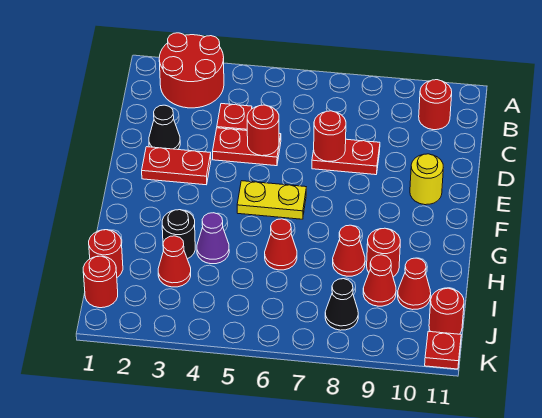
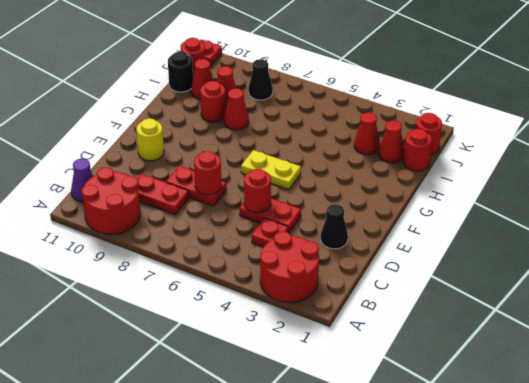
red round brick B10 level 1 -> red round brick A9:B10 level 1
red plate E2:E3 level 1 -> red plate C8:C9 level 1
black round brick H3 level 1 -> black round brick I11 level 1
purple cone H4 level 1 -> purple cone B11 level 1
red cone H6 level 1 -> red cone I2 level 1

